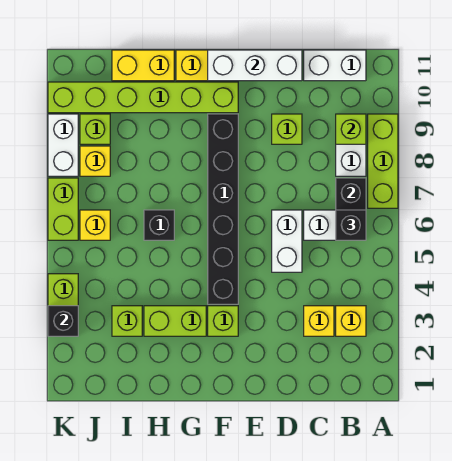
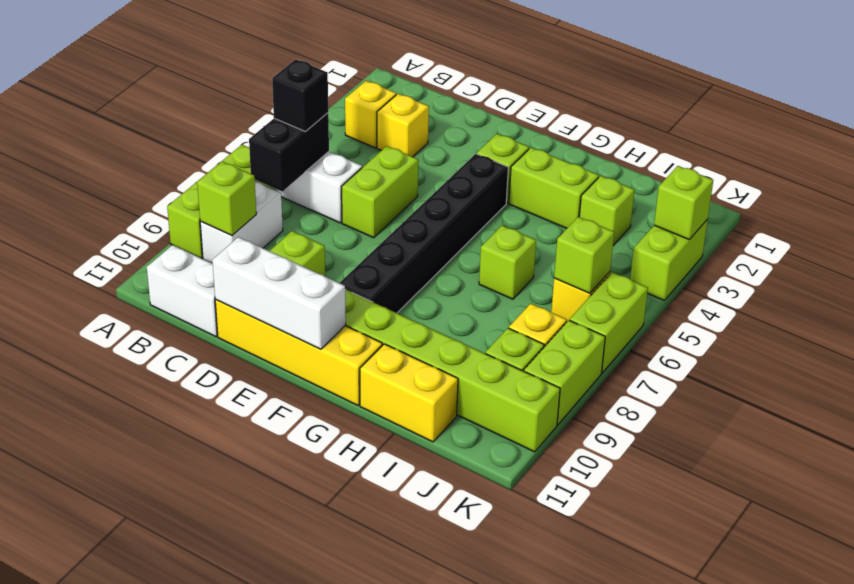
white brick D5:D6 level 1 -> lime brick D5:D6 level 1
black brick H6 level 1 -> lime brick H6 level 1
none -> lime brick J6 level 2
black brick K3 level 2 -> lime brick K3 level 2
white brick K8:K9 level 1 -> lime brick K8:K9 level 1

